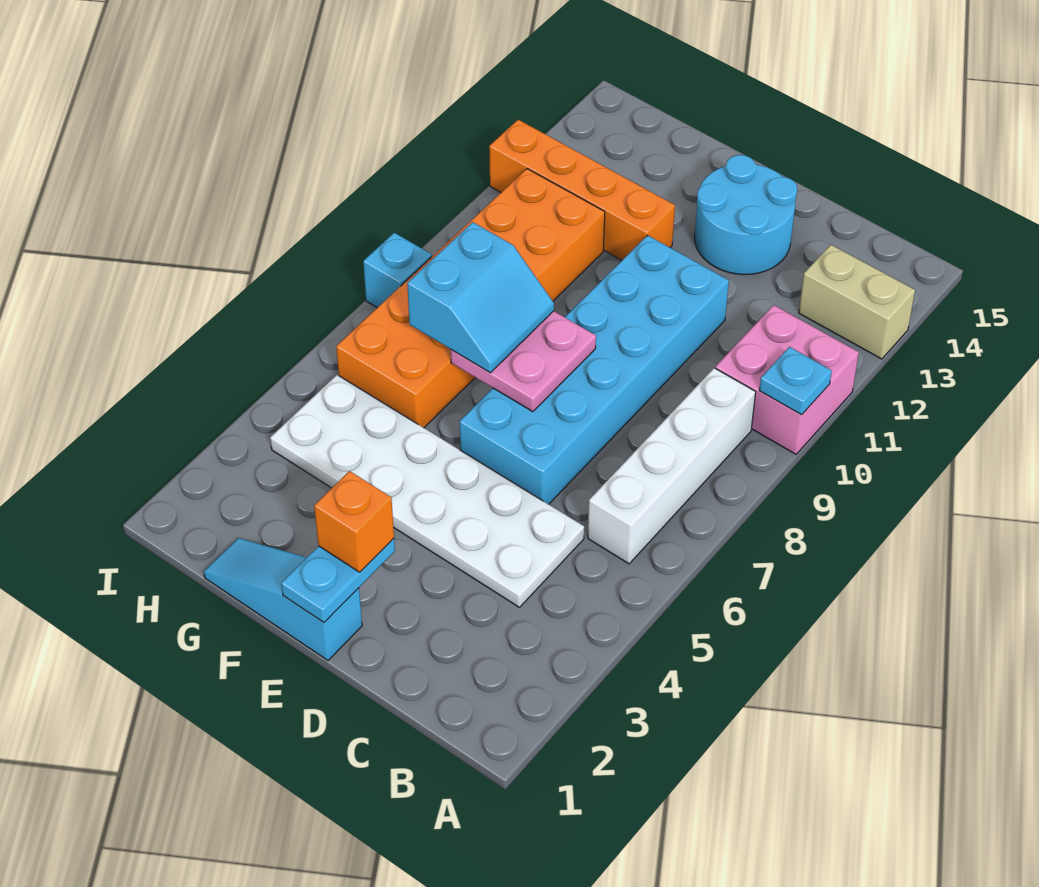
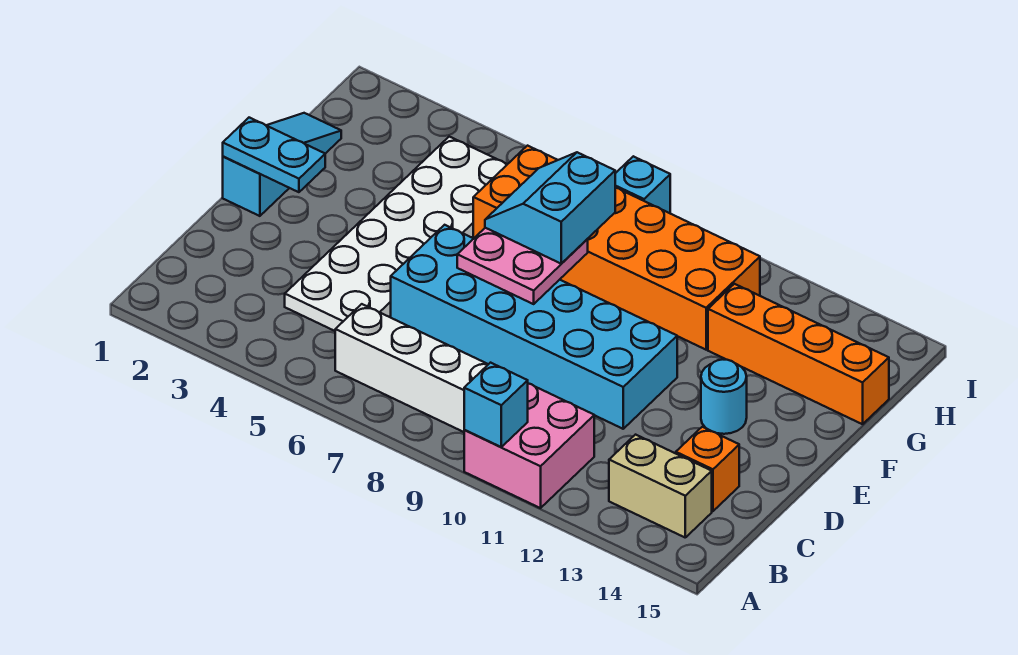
cyan plate A10 level 2 -> cyan brick A10 level 2
tan brick A13:B13 level 1 -> tan brick B13:B14 level 1
cyan round brick D13:E14 level 1 -> cyan round brick E13 level 1
orange brick E2 level 3 -> orange brick C14 level 1
cyan slope F7:G8 level 3 top G -> cyan slope F7:G8 level 3 top 8
orange brick F12:I12 level 1 -> orange brick G12:G15 level 1

